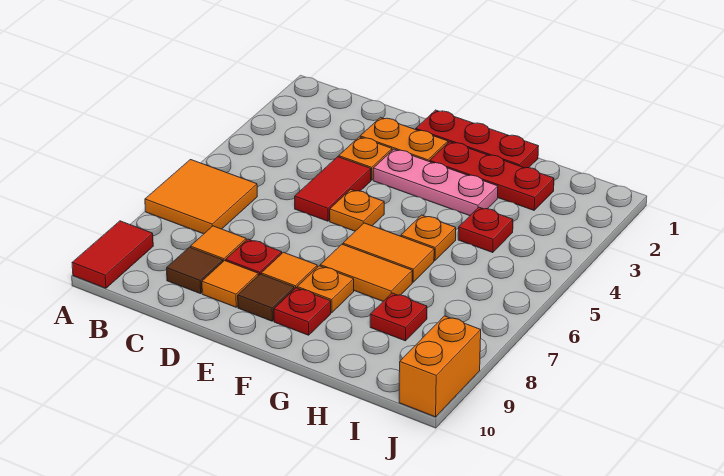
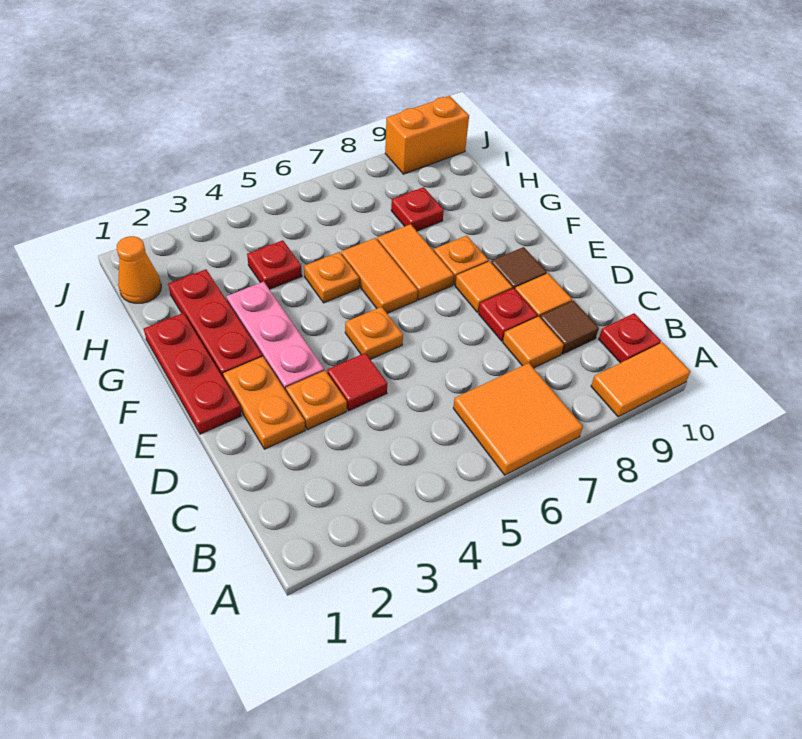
red tile A9:A10 level 1 -> orange tile A9:A10 level 1
red tile D4:D5 level 1 -> red tile D4 level 1
red plate F9 level 1 -> red plate B10 level 1
none -> orange cone I1 level 1

